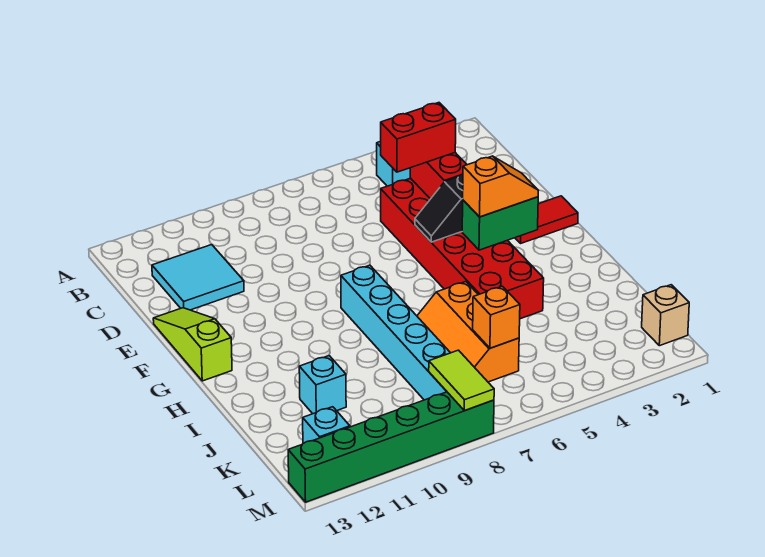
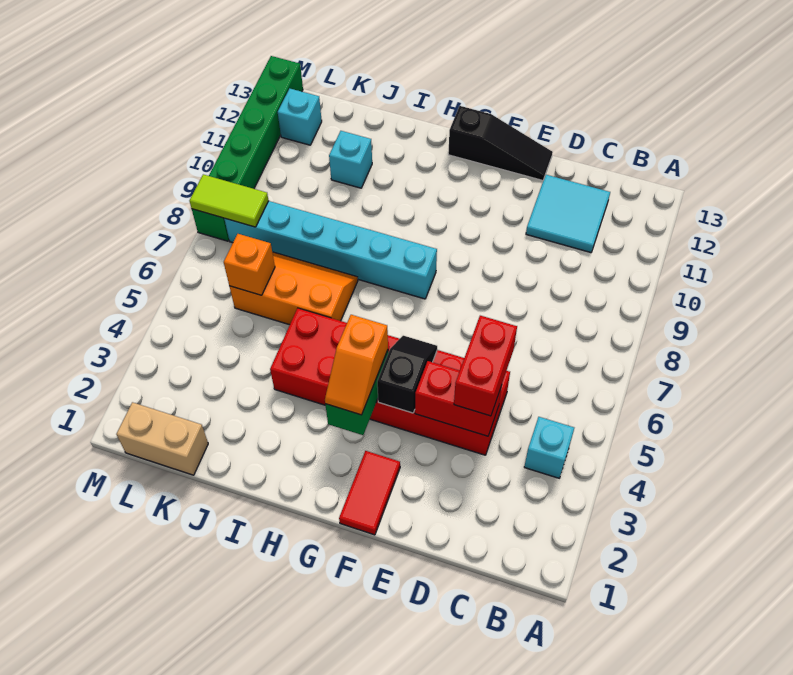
lime slope E13:G13 level 1 top G -> black slope E13:G13 level 1 top G
tan brick L1 level 1 -> tan brick K1:L1 level 1

